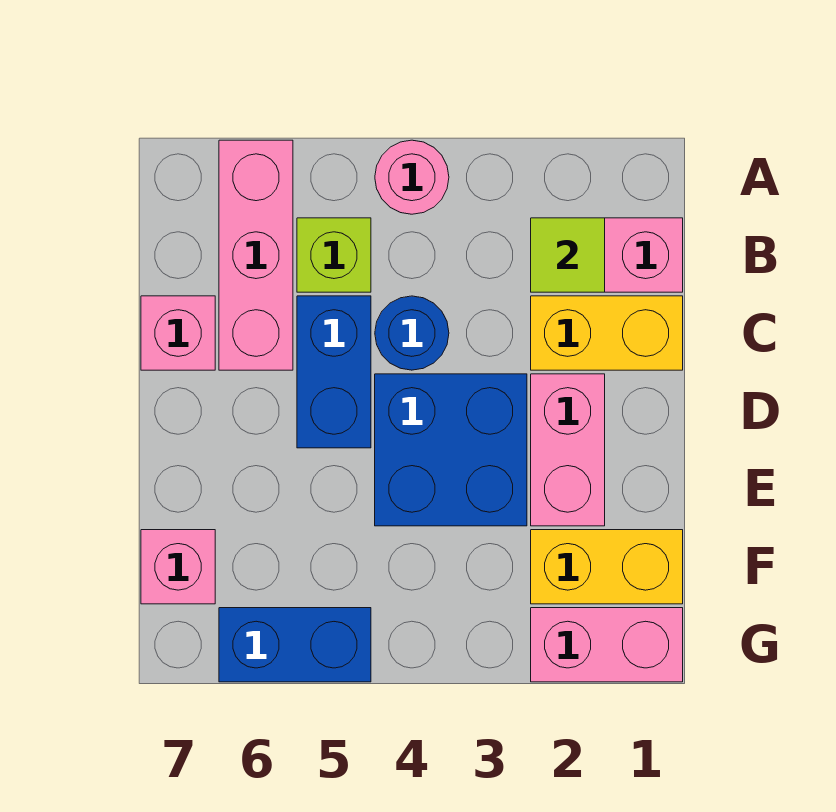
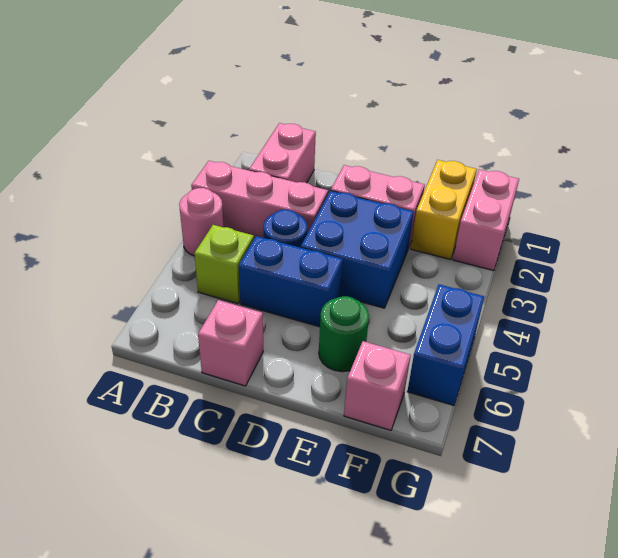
pink brick A6:C6 level 1 -> pink brick A3:C3 level 1
lime tile B2 level 2 -> none
yellow brick C1:C2 level 1 -> none
none -> green round brick E6 level 1

